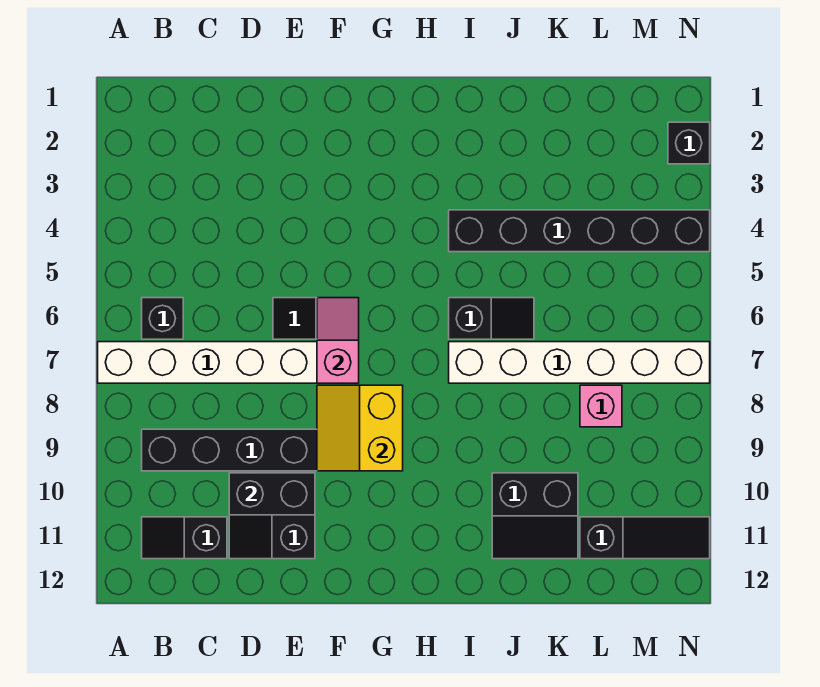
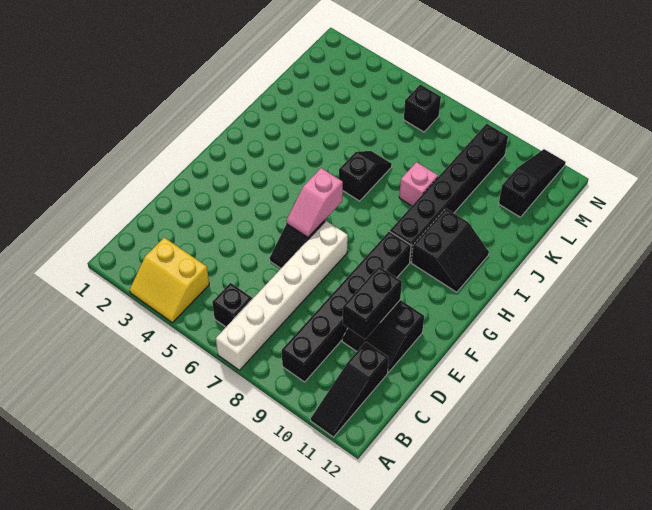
black slope B11:C11 level 1 top C -> black slope A11:C11 level 1 top C
pink slope F6:F7 level 2 top 7 -> pink slope F6:G6 level 2 top G
yellow slope F8:G9 level 2 top G -> yellow slope A3:B4 level 1 top B
black brick I4:N4 level 1 -> black brick H9:M9 level 1
white brick I7:N7 level 1 -> none
black slope J10:K11 level 1 top 10 -> black slope H10:I11 level 1 top 10
pink brick L8 level 1 -> pink brick J8 level 1
black brick N2 level 1 -> black brick M6 level 1

